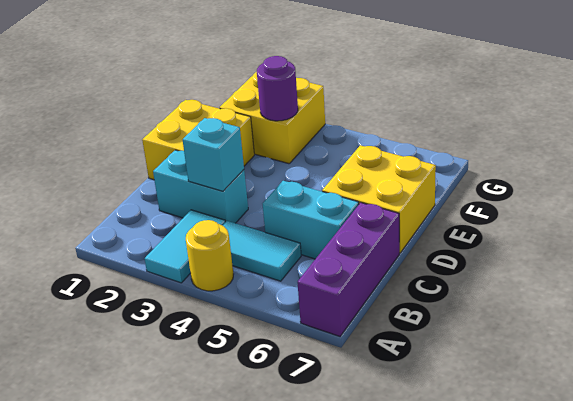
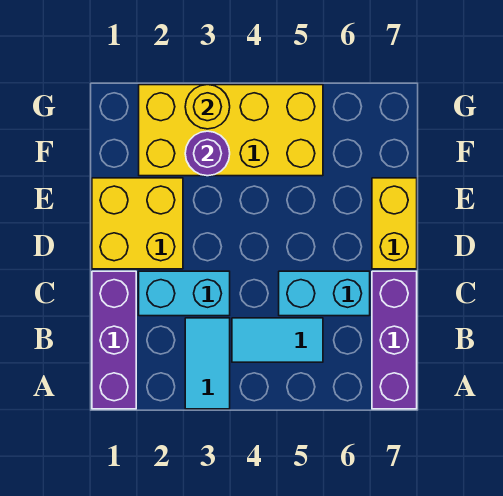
none -> purple brick A1:C1 level 1
yellow round brick A4 level 1 -> yellow round brick G3 level 2
cyan brick C3 level 2 -> none
yellow brick D6:E7 level 1 -> yellow brick D7:E7 level 1
yellow brick F2:G3 level 1 -> yellow brick F2:G5 level 1

